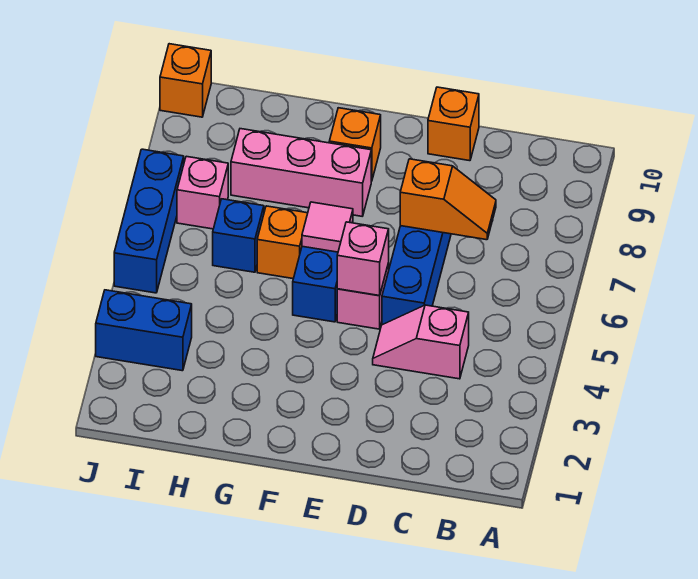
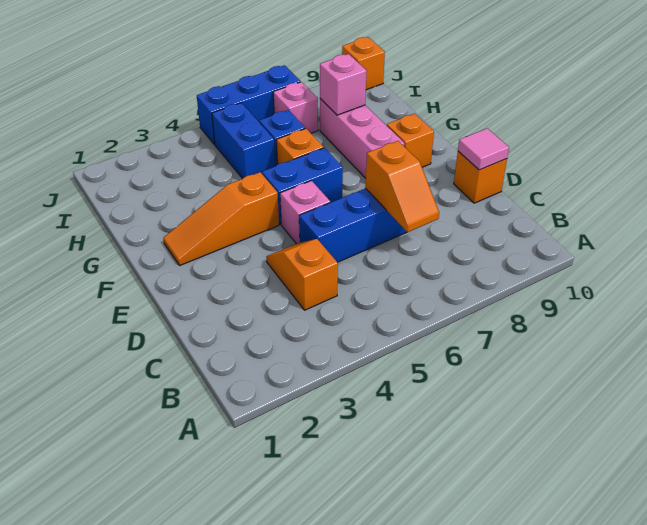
pink slope C4:D4 level 1 top C -> orange slope C4:D4 level 1 top C
pink brick E5 level 2 -> pink brick H8 level 2
none -> orange slope F2:F4 level 1 top 4
pink tile F6 level 2 -> pink tile D10 level 2
blue brick I3:J3 level 1 -> blue brick H5:I5 level 1

